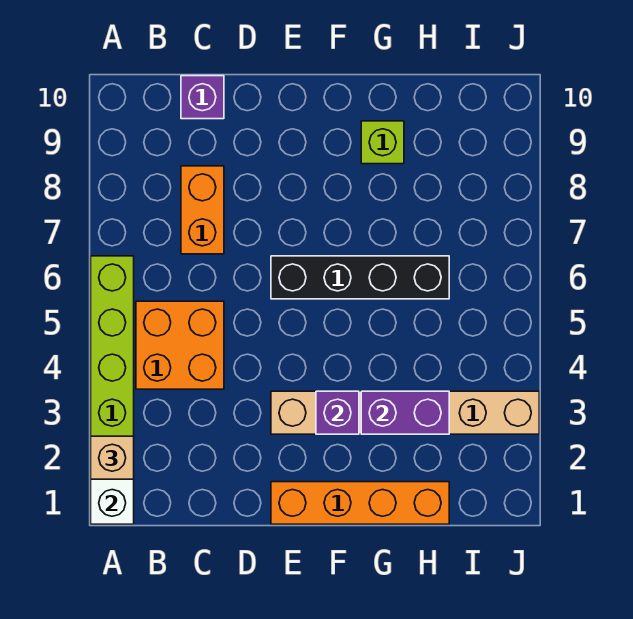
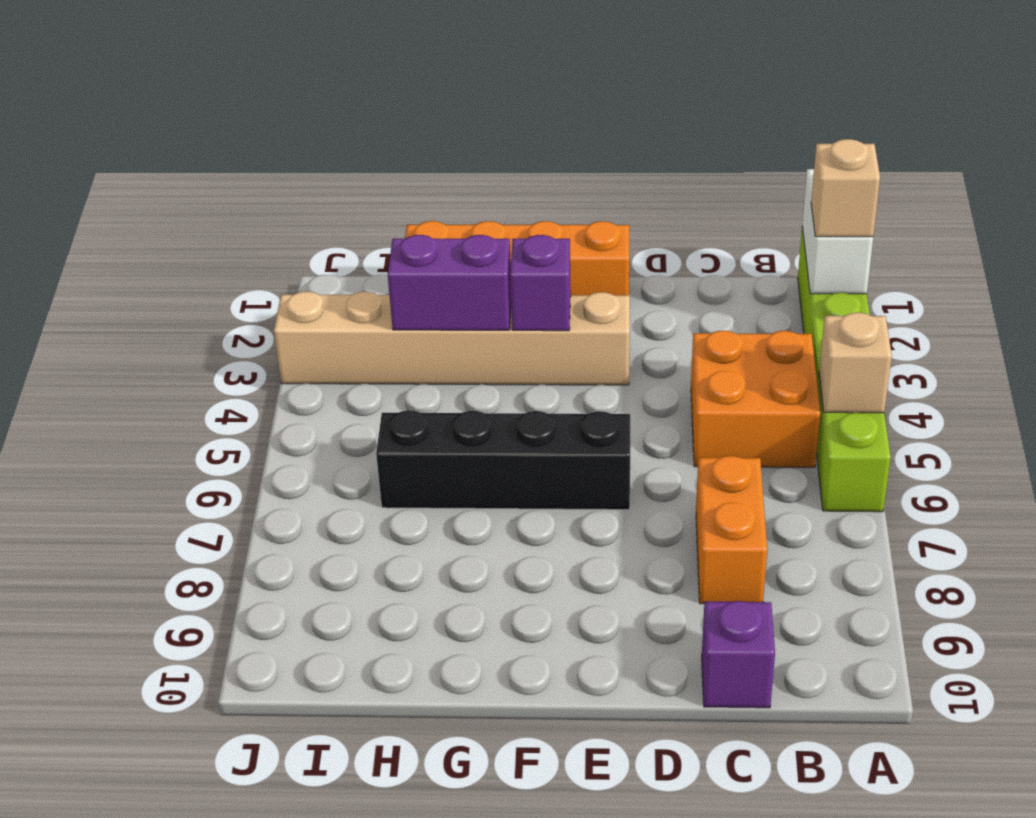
none -> tan brick A5 level 2
lime brick G9 level 1 -> none

